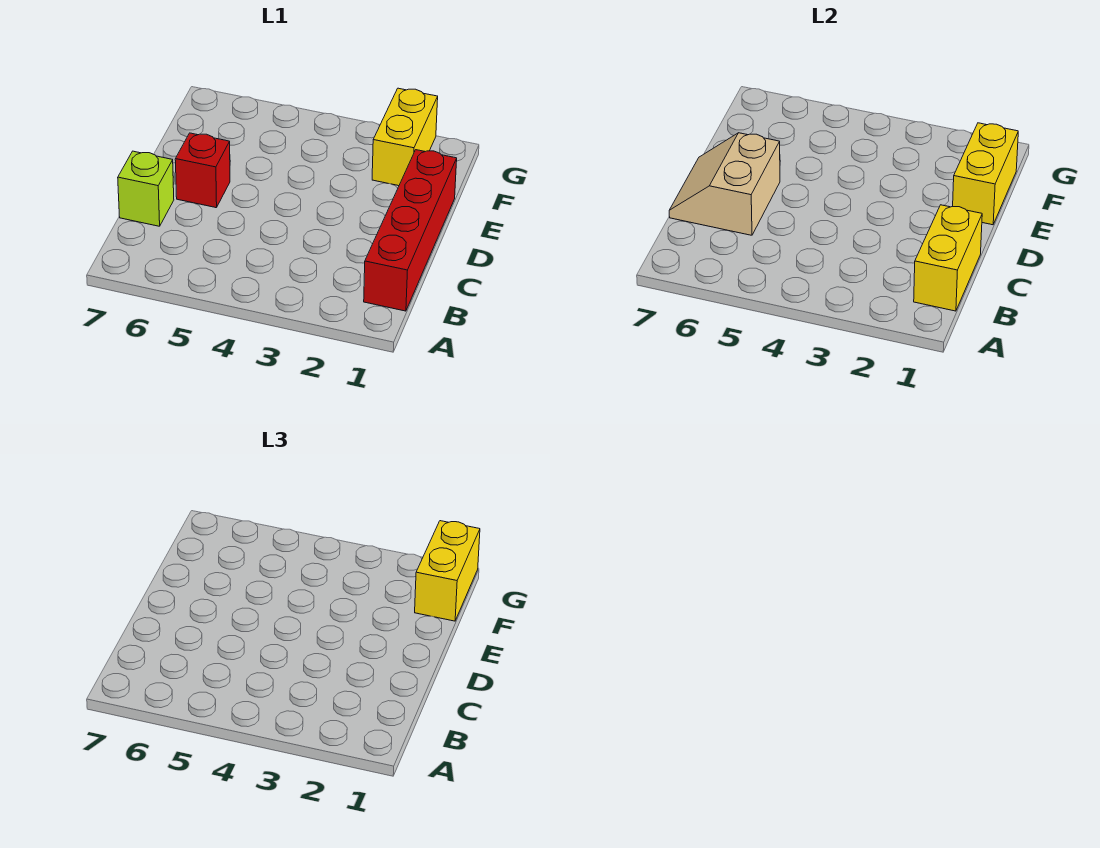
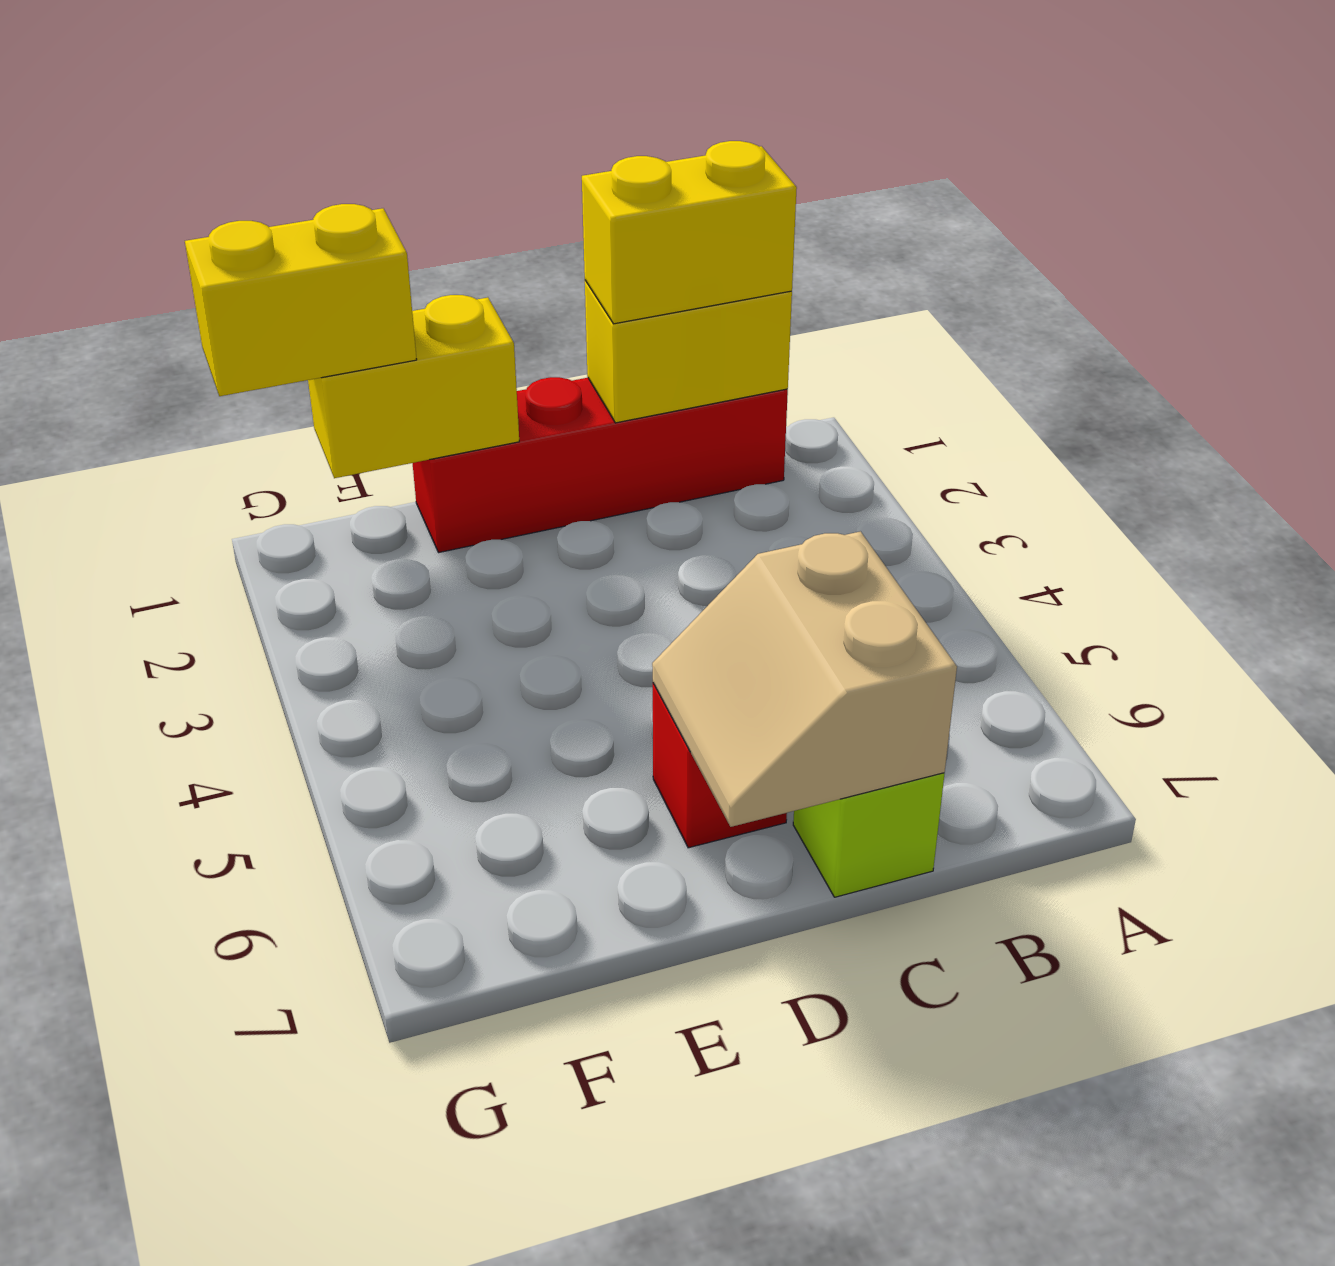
tan slope C6:D7 level 2 top 6 -> tan slope C6:D7 level 2 top C
yellow brick F2:G2 level 1 -> yellow brick B1:C1 level 3

